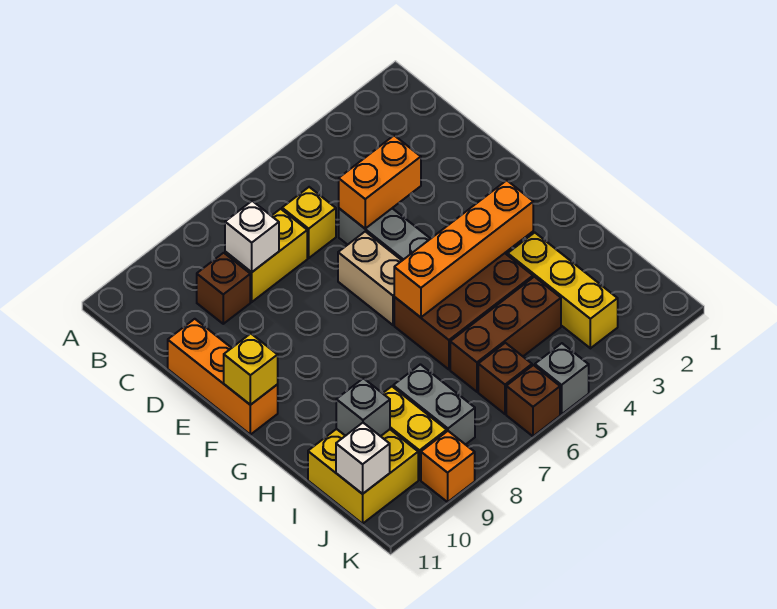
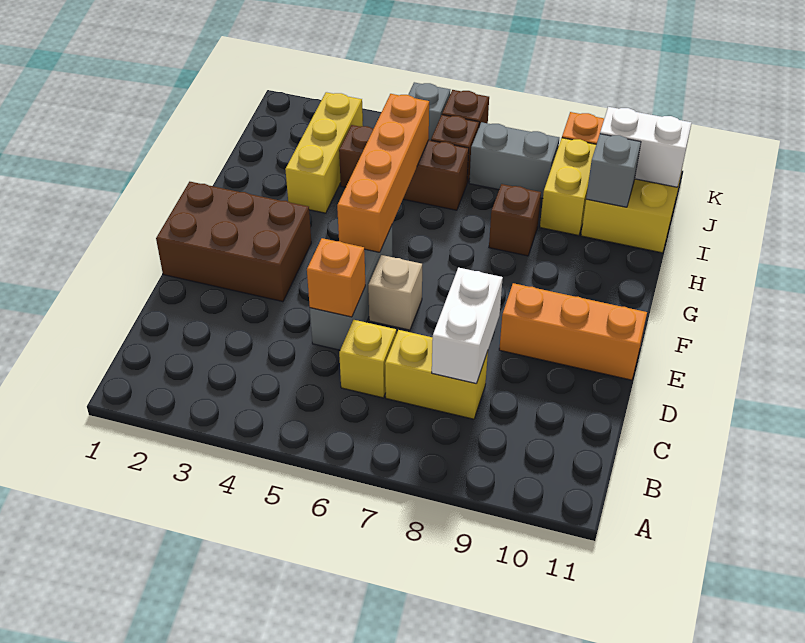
white brick C8 level 2 -> white brick C8:D8 level 2
brown brick C9 level 1 -> brown brick H8 level 1
orange brick D4:D5 level 2 -> orange brick D5 level 2
orange brick D11:F11 level 1 -> orange brick E9:E11 level 1
tan brick E6:F6 level 1 -> tan brick E6 level 1
yellow brick F11 level 2 -> none
orange brick G3:G6 level 2 -> orange brick F5:I5 level 2
brown brick G4:H6 level 1 -> brown brick E1:F3 level 1
grey brick I8:J8 level 1 -> grey brick J7:J8 level 1
white brick J11 level 2 -> white brick J10:J11 level 2

